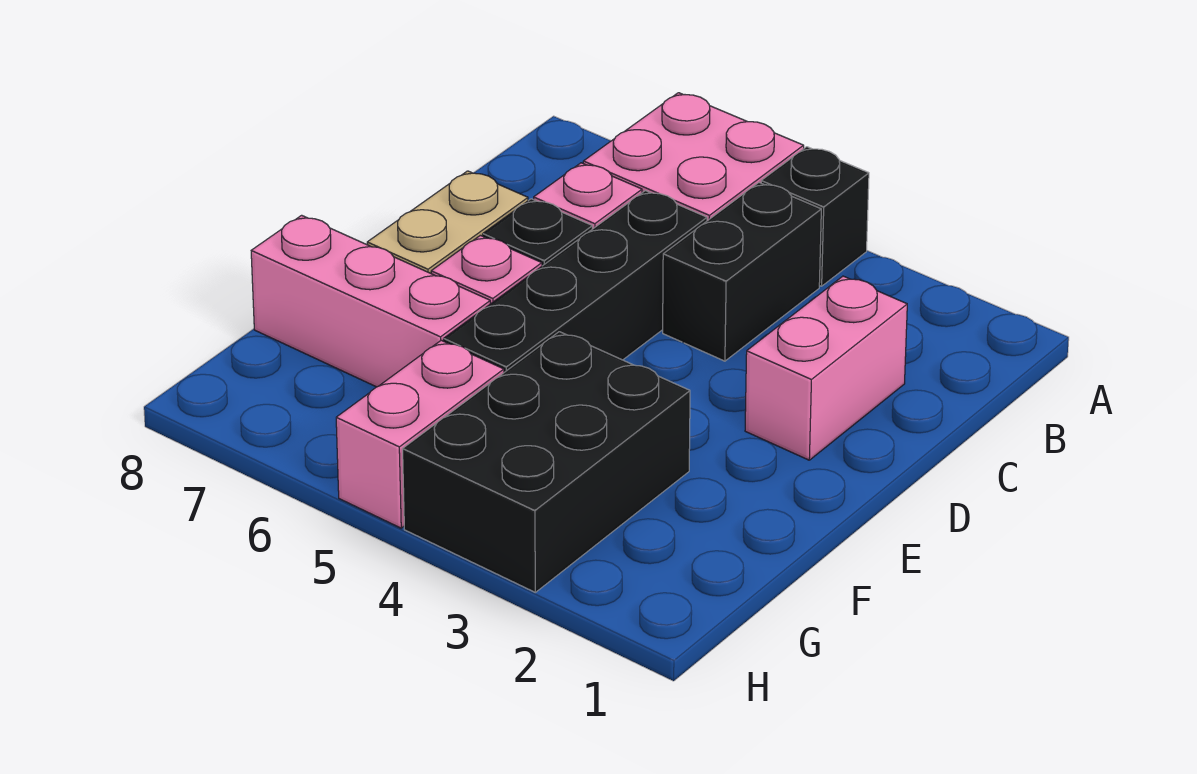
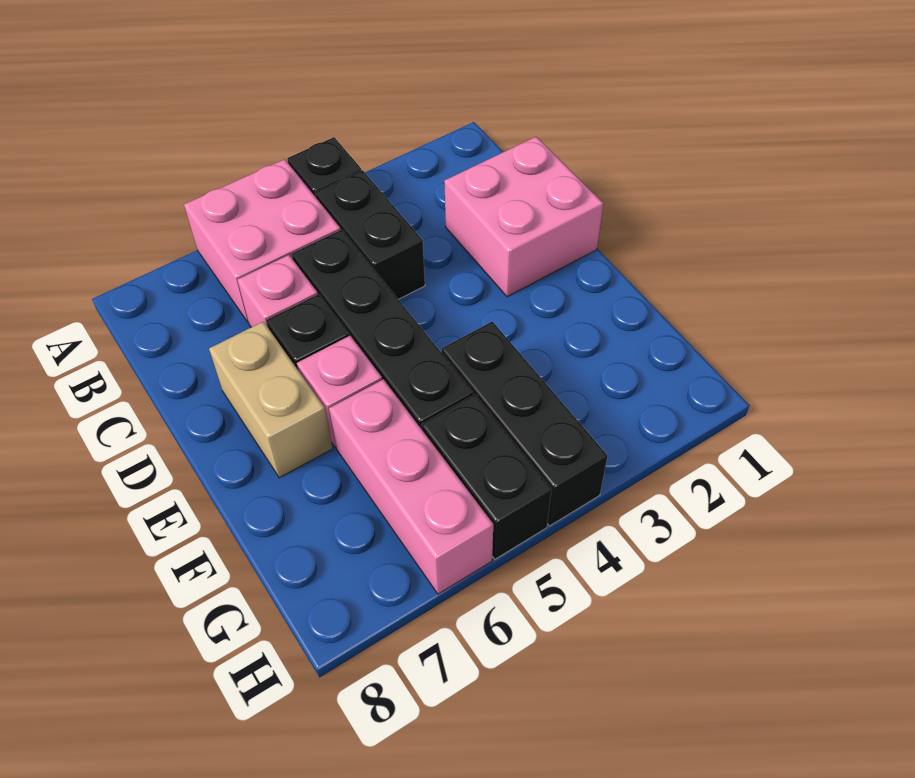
pink brick C2:D2 level 1 -> pink brick C1:D2 level 1
black brick F3:H4 level 1 -> black brick F4:H4 level 1
pink brick F6:F8 level 1 -> pink brick F6:H6 level 1
pink brick G5:H5 level 1 -> black brick G5:H5 level 1

